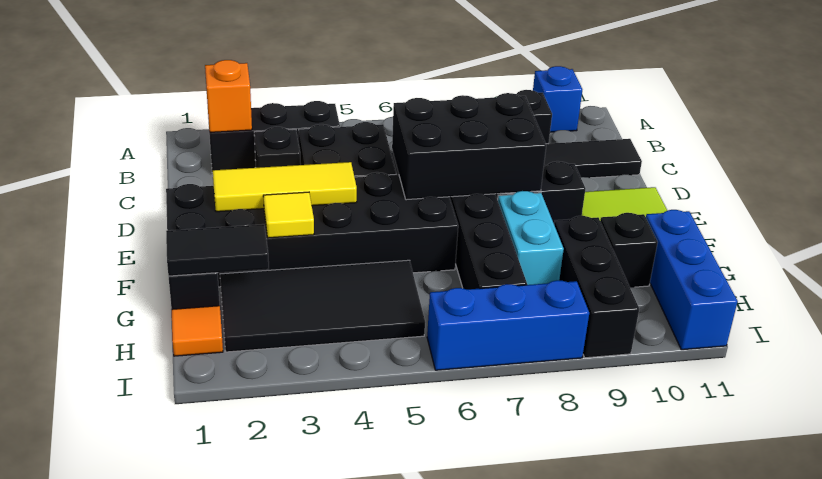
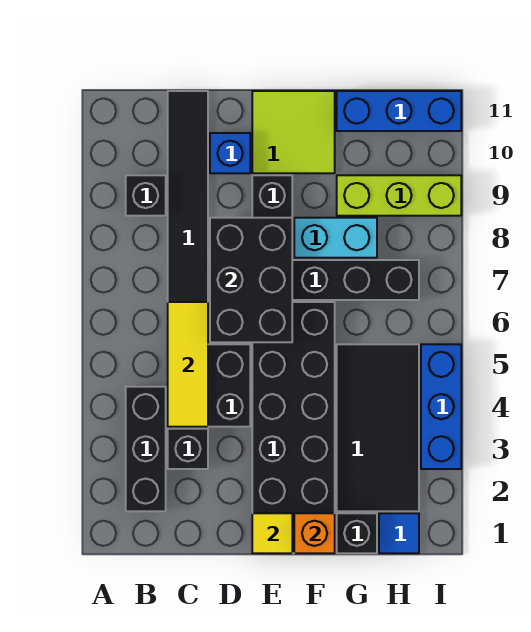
blue brick A10 level 1 -> blue brick D10 level 1
orange brick B2 level 2 -> orange brick F1 level 2
yellow tile E2:E4 level 2 -> yellow tile C4:C6 level 2
yellow tile F3 level 2 -> yellow tile E1 level 2
black tile G1:G2 level 2 -> none
black brick G9:I9 level 1 -> lime brick G9:I9 level 1
black brick G10 level 1 -> none
orange tile H1 level 1 -> blue tile H1 level 1
blue brick I6:I8 level 1 -> blue brick I3:I5 level 1

